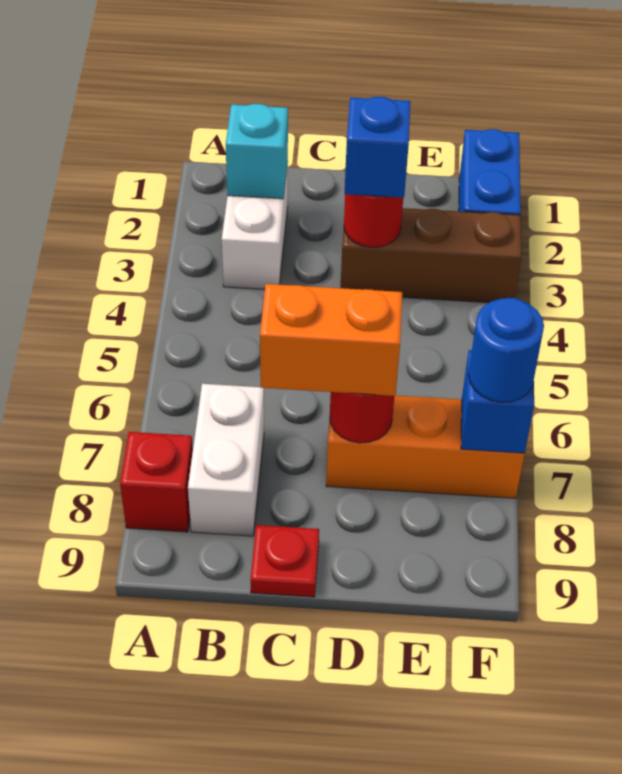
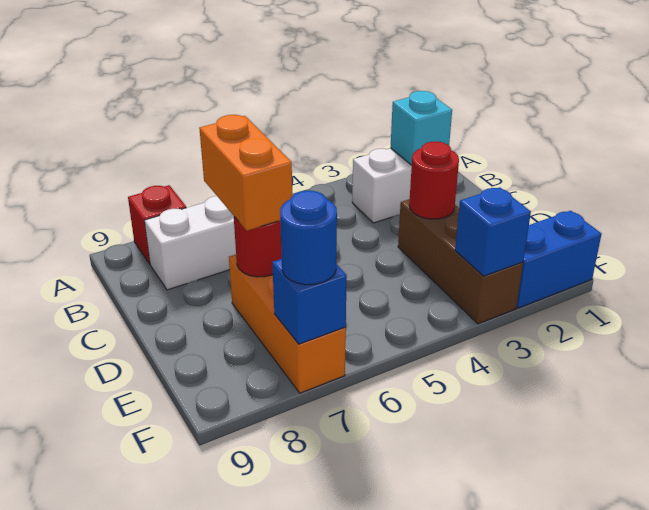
red plate C9 level 1 -> none
blue brick D3 level 3 -> blue brick F3 level 2

